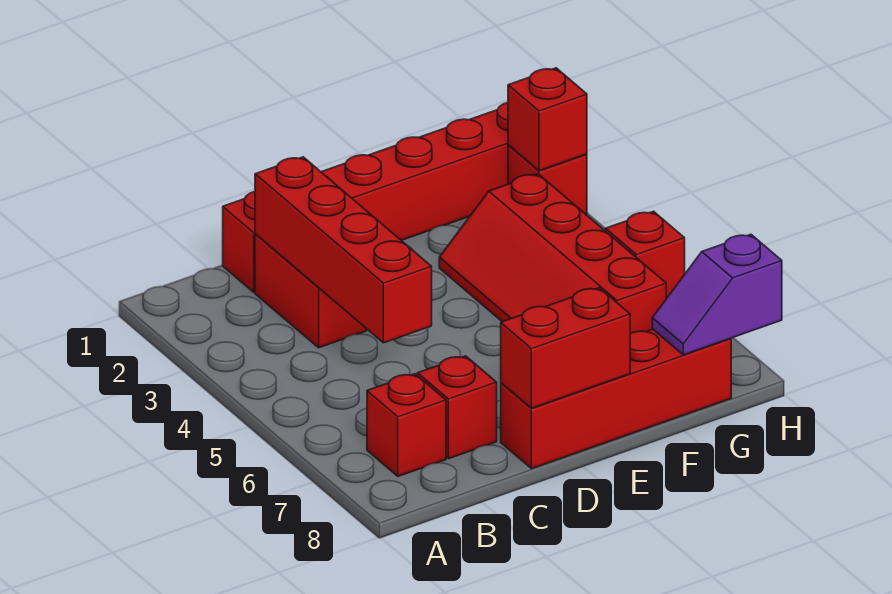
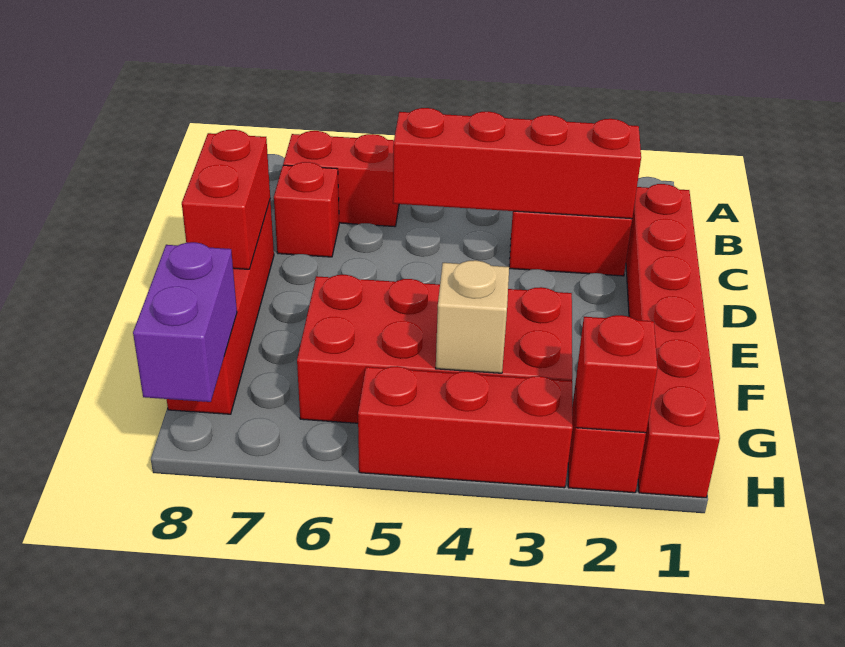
red brick B7 level 1 -> red brick B6:B7 level 1
red slope F3:G6 level 1 top G -> red brick F3:G6 level 1
none -> tan brick G4 level 2
purple slope G8:H8 level 2 top H -> purple brick G8:H8 level 2
red brick H5 level 1 -> red brick H3:H5 level 1

